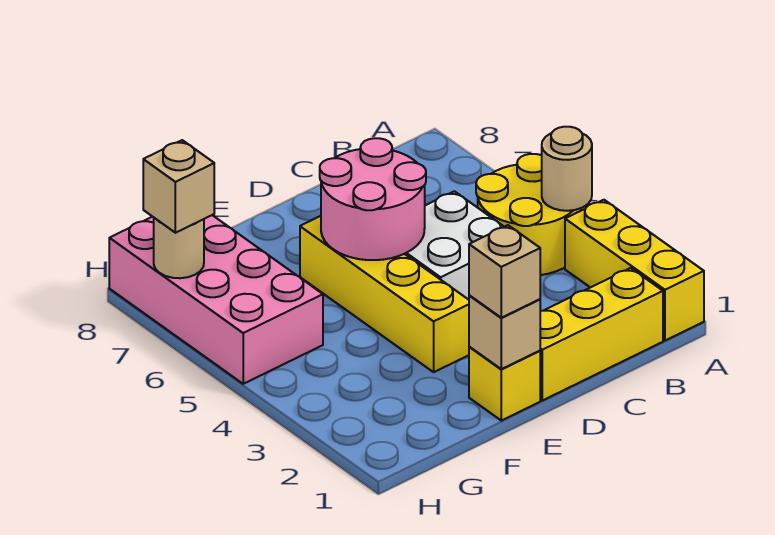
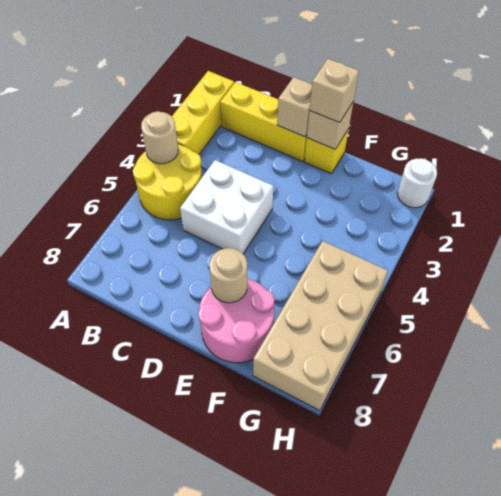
pink round brick D5:E6 level 2 -> pink round brick E7:F8 level 1
yellow brick E3:E6 level 1 -> none
pink brick G5:H8 level 1 -> tan brick G5:H8 level 1
none -> white round brick H1 level 1
tan round brick H7 level 2 -> tan round brick E7 level 2
tan brick H7 level 3 -> tan brick D1 level 2

